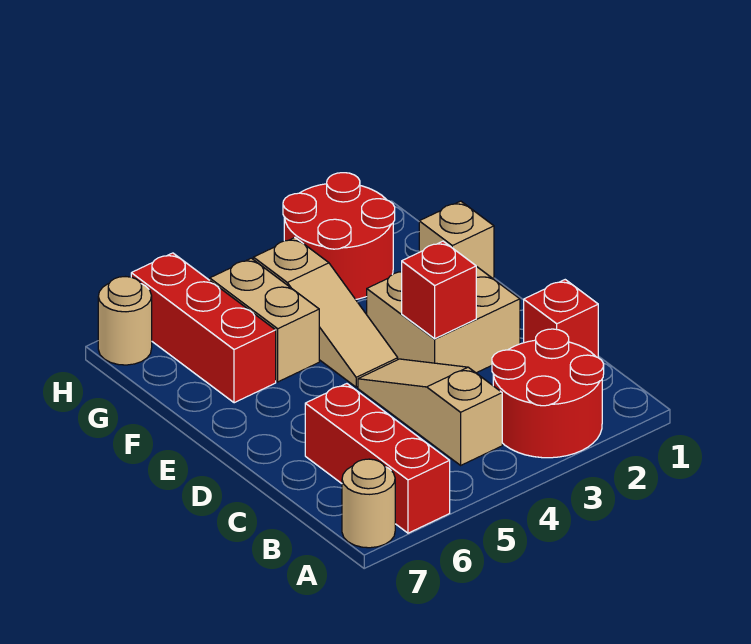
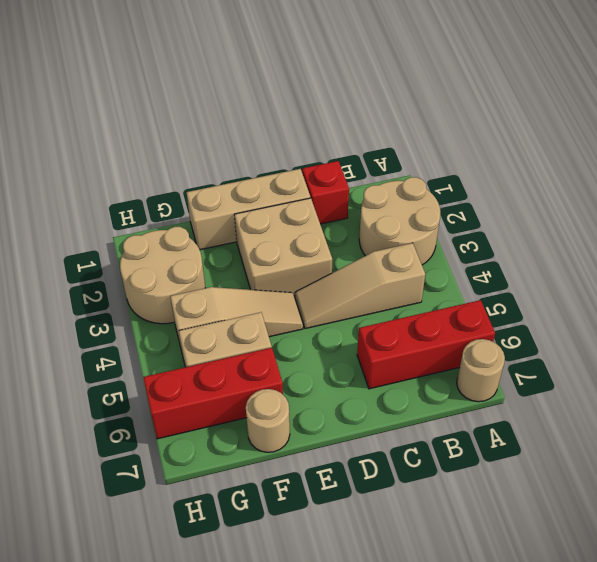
red round brick A2:B3 level 1 -> tan round brick A2:B3 level 1
red brick D3 level 2 -> none
tan brick F1 level 1 -> tan brick D1:F1 level 1
red round brick G2:H3 level 1 -> tan round brick G2:H3 level 1
tan round brick H7 level 1 -> tan round brick F7 level 1

